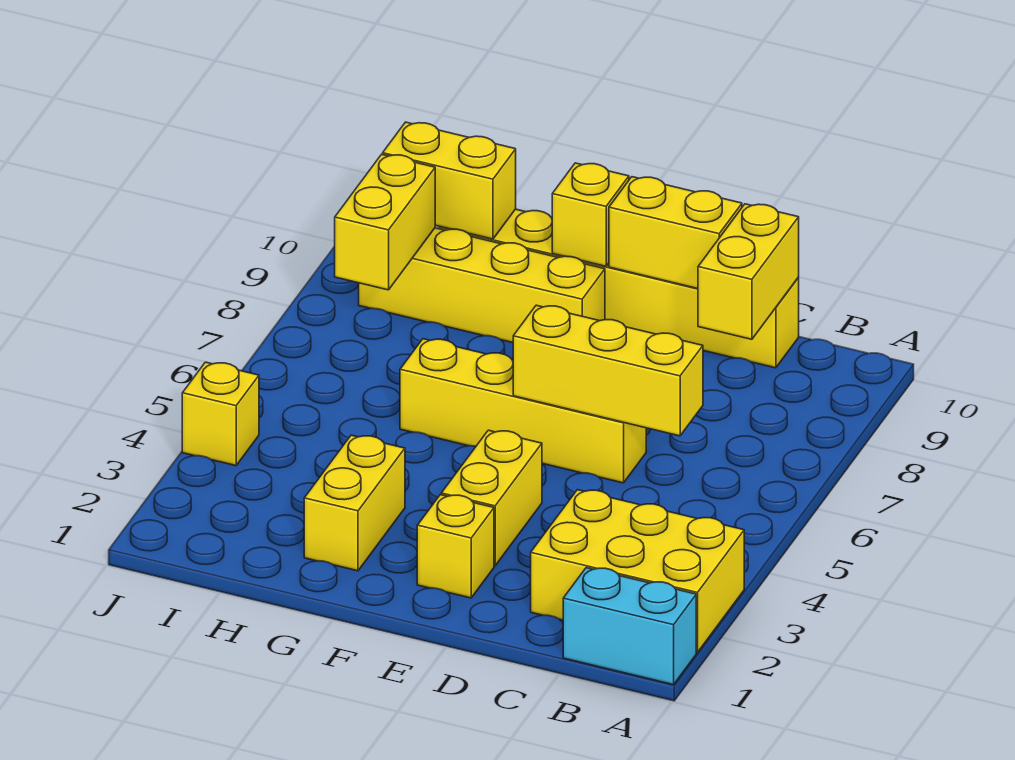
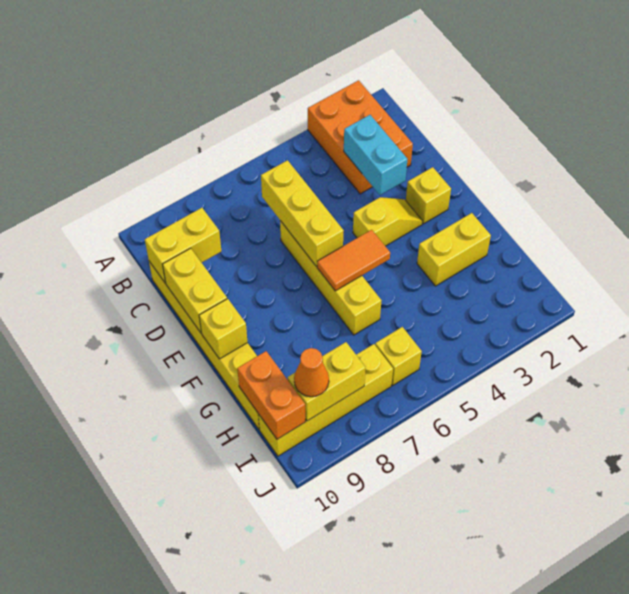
cyan brick A1:B1 level 1 -> cyan brick C3:D3 level 2
yellow brick A2:C3 level 1 -> orange brick A2:C3 level 1
yellow brick E3:E4 level 1 -> yellow slope E3:E4 level 1 top 4
none -> orange tile F5:F6 level 2
yellow brick F9:I9 level 1 -> yellow brick I7:I10 level 1
yellow brick H10:I10 level 2 -> orange brick H10:I10 level 2
none -> orange cone I9 level 3
yellow brick J4 level 1 -> yellow brick I6 level 1

